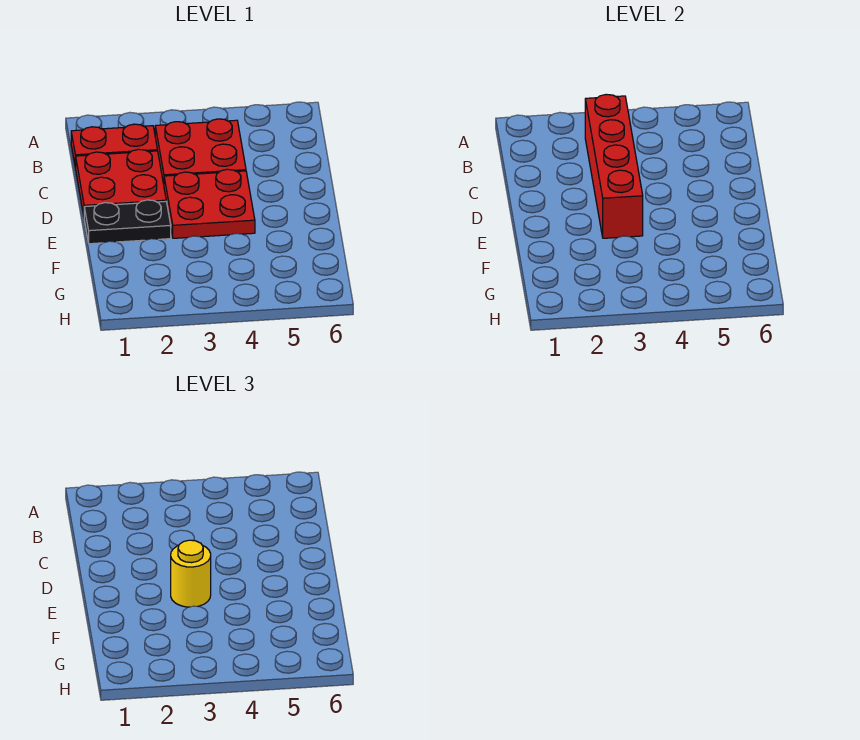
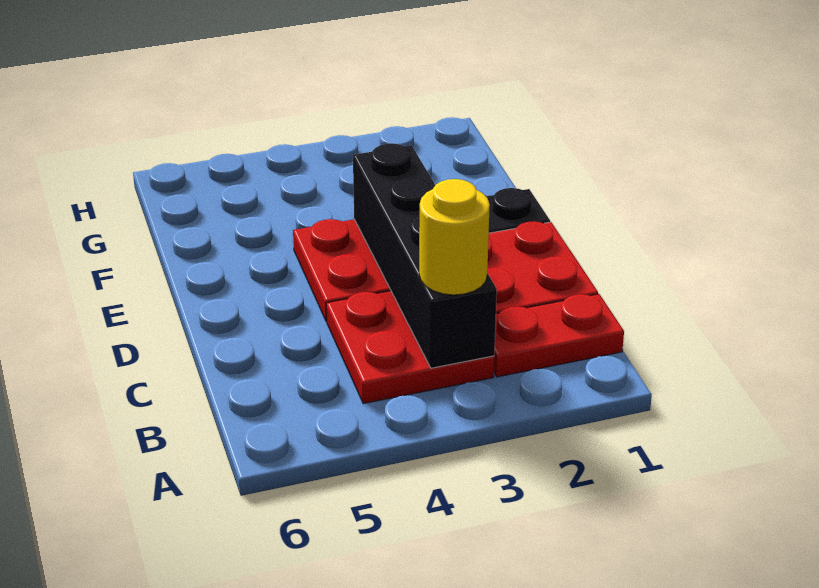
red brick B3:E3 level 2 -> black brick B3:E3 level 2
yellow round brick E3 level 3 -> yellow round brick B3 level 3

